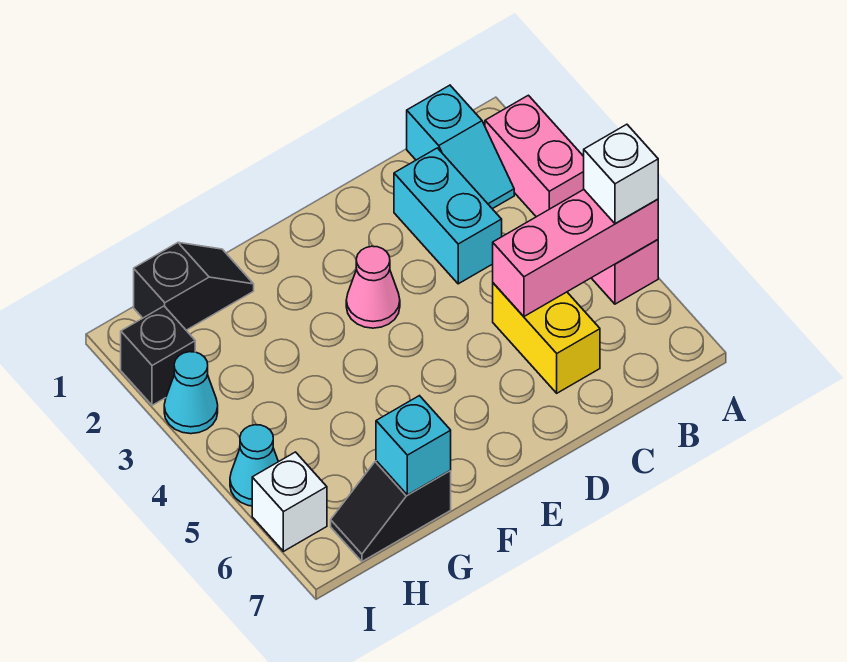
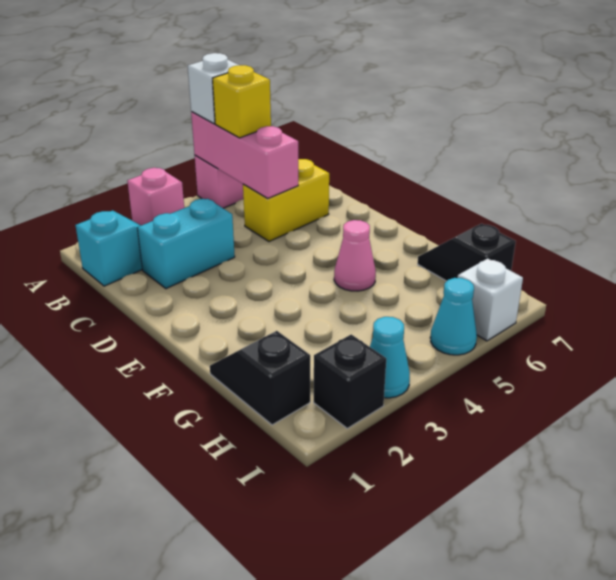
pink brick A2:A3 level 1 -> pink brick A3 level 1
none -> yellow brick B5 level 3
pink cone E3 level 1 -> pink cone F5 level 1
black slope G7:H7 level 1 top G -> black slope G7:H7 level 1 top H
cyan brick G7 level 2 -> none

